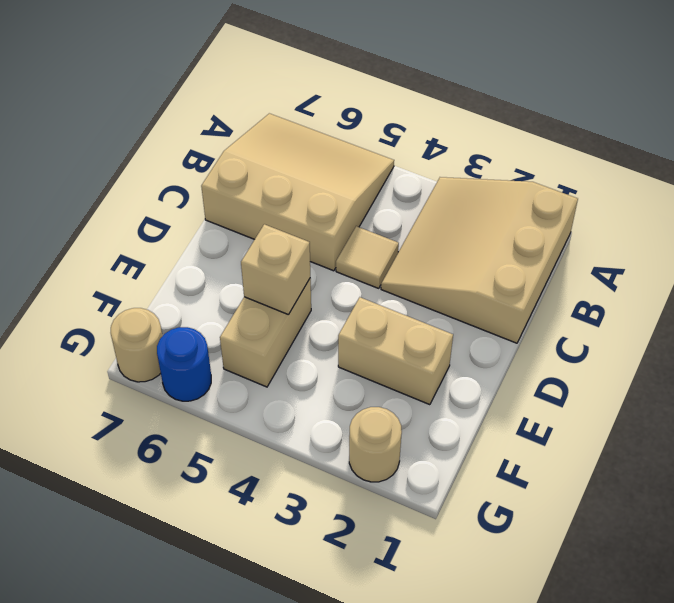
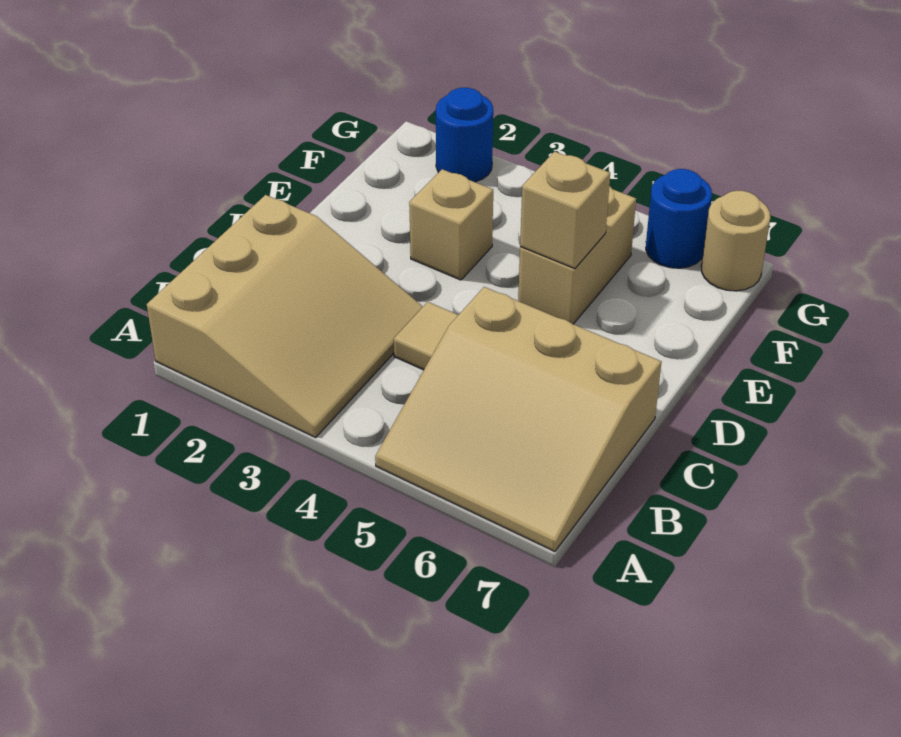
tan brick E2:E3 level 1 -> tan brick E3 level 1
tan round brick G2 level 1 -> blue round brick G2 level 1

